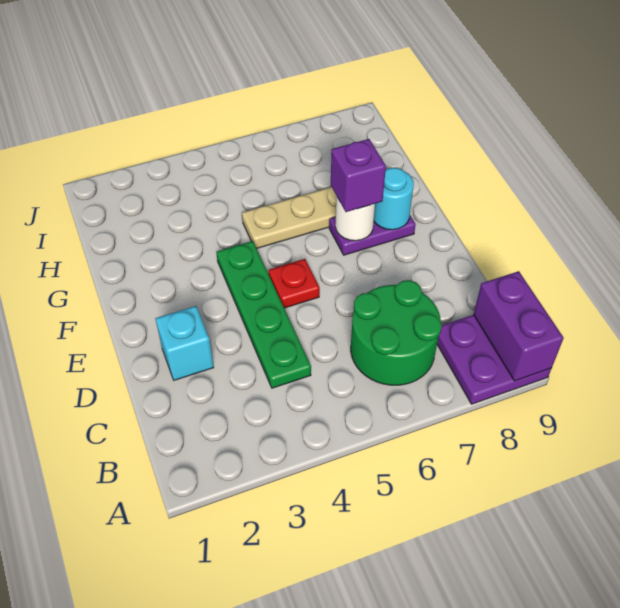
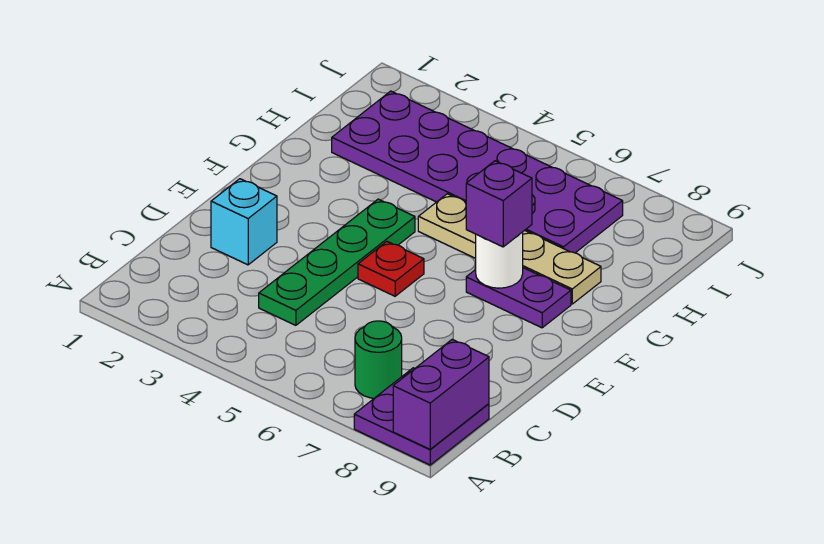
green round brick B6:C7 level 1 -> green round brick B7 level 1
cyan round brick F8 level 2 -> none
none -> purple plate H2:I7 level 1

